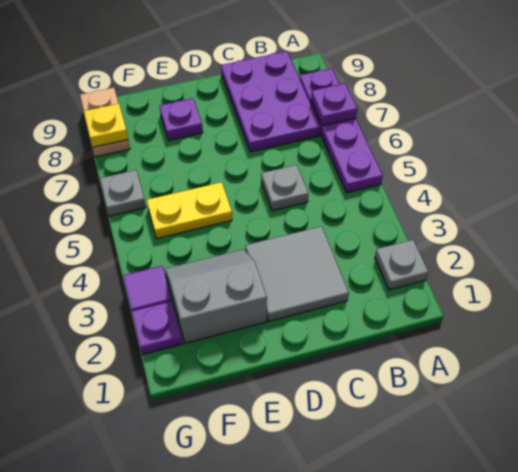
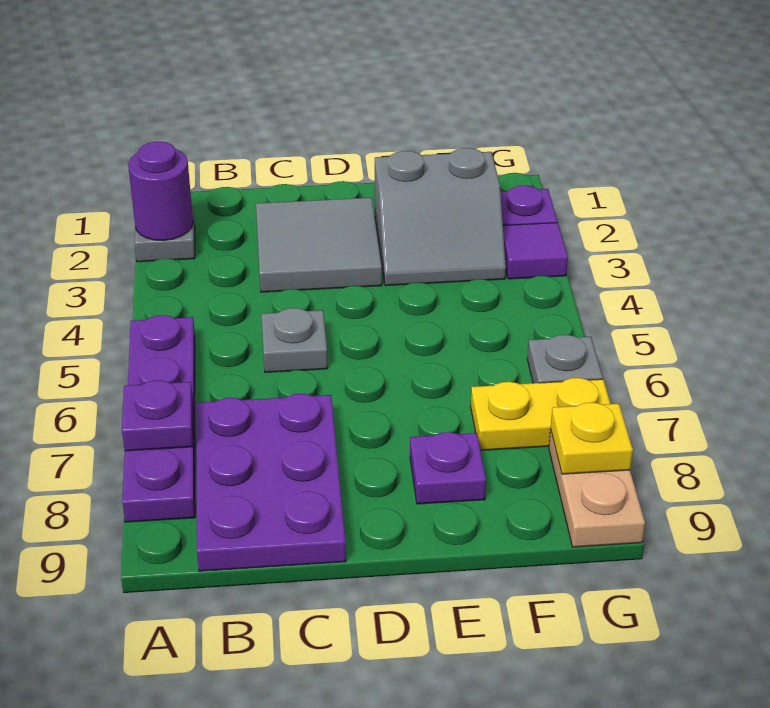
none -> purple round brick A2 level 2
yellow plate E5:F5 level 1 -> yellow plate F7:G7 level 1

